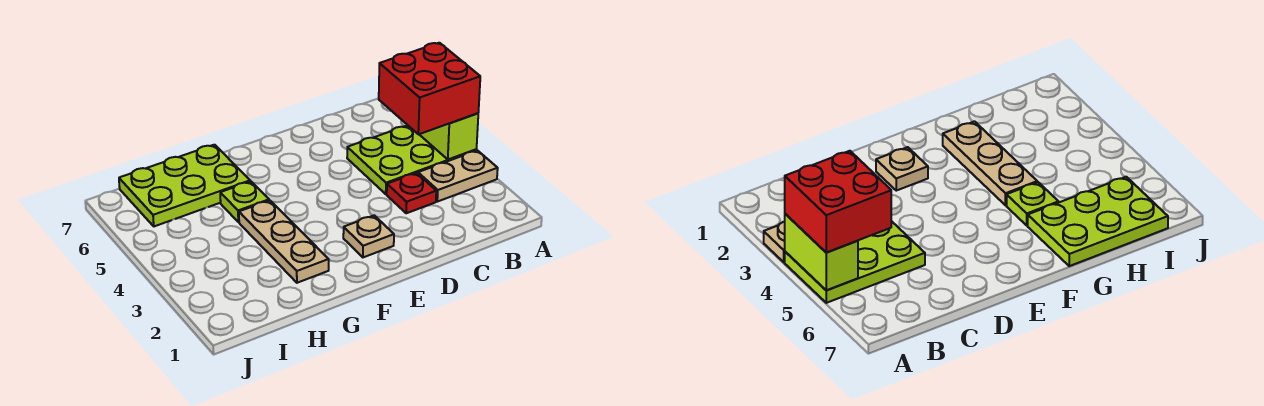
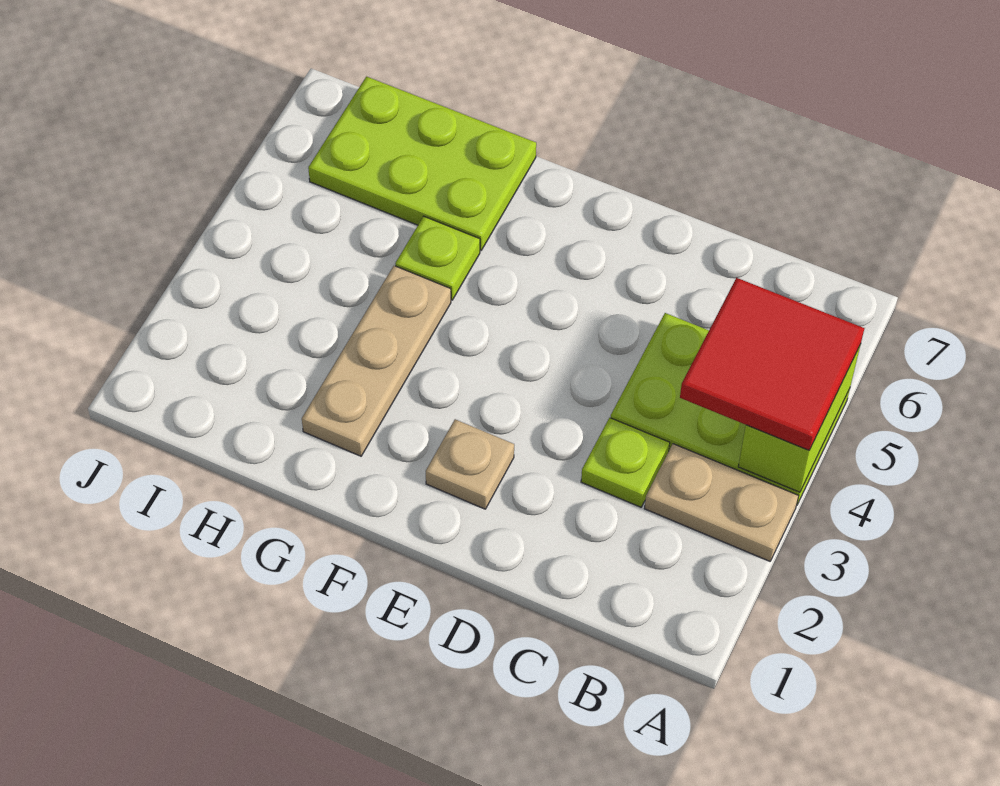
red brick A4:B5 level 3 -> red tile A4:B5 level 3
red plate C3 level 1 -> lime plate C3 level 1

